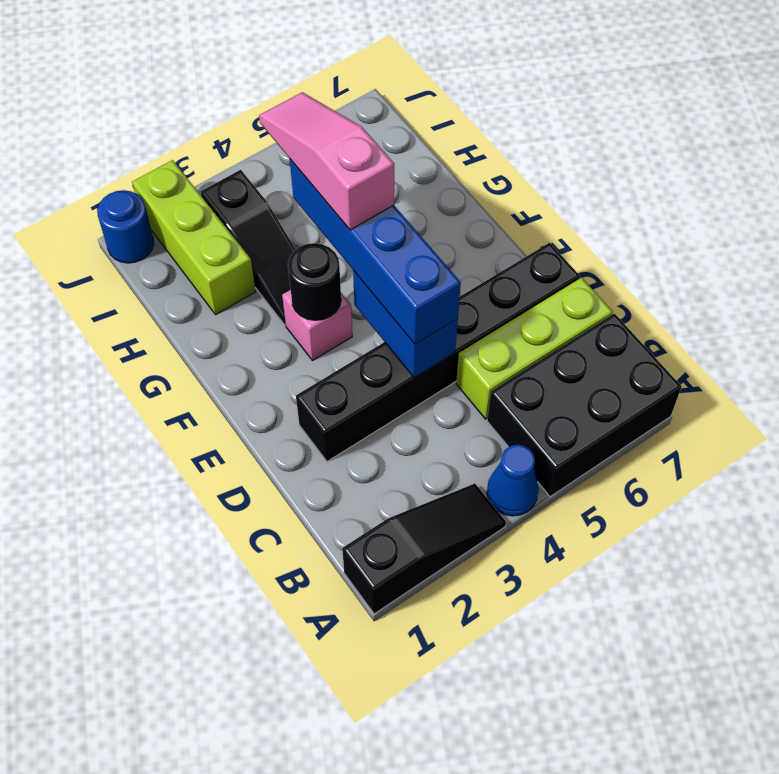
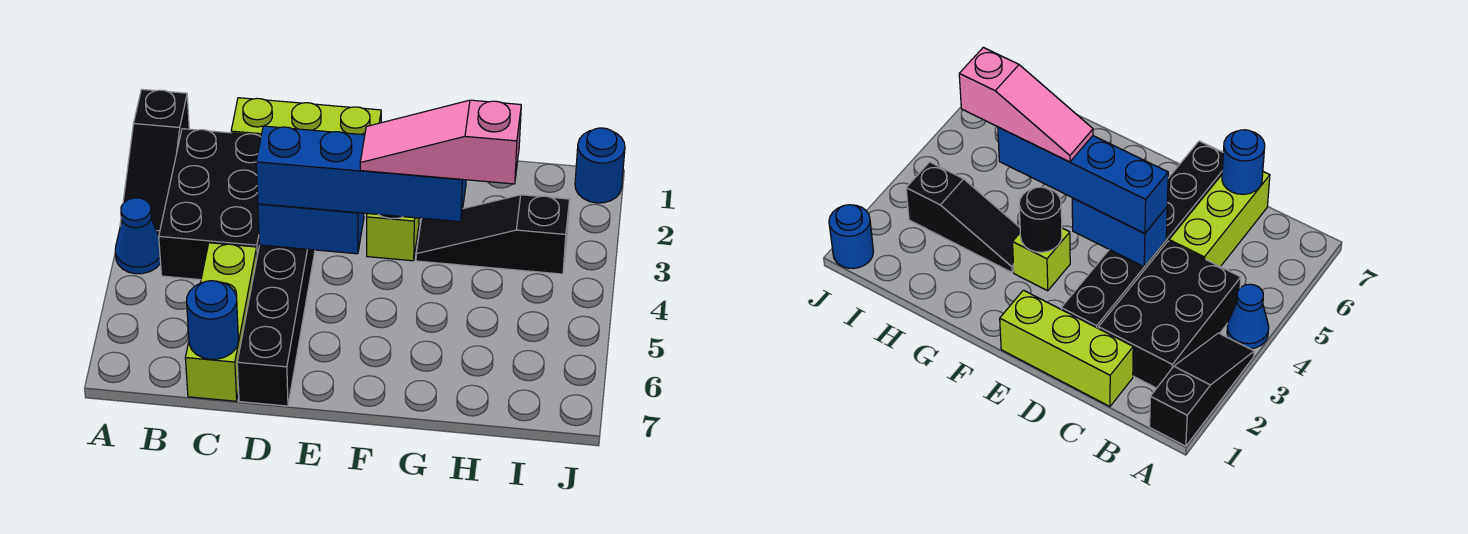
black brick A5:B7 level 1 -> black brick B2:C4 level 1
none -> blue round brick C7 level 2
pink brick F3 level 1 -> lime brick F3 level 1
pink slope F4:H4 level 4 top F -> pink slope F4:H4 level 4 top H
lime brick H2:J2 level 1 -> lime brick C1:E1 level 1

